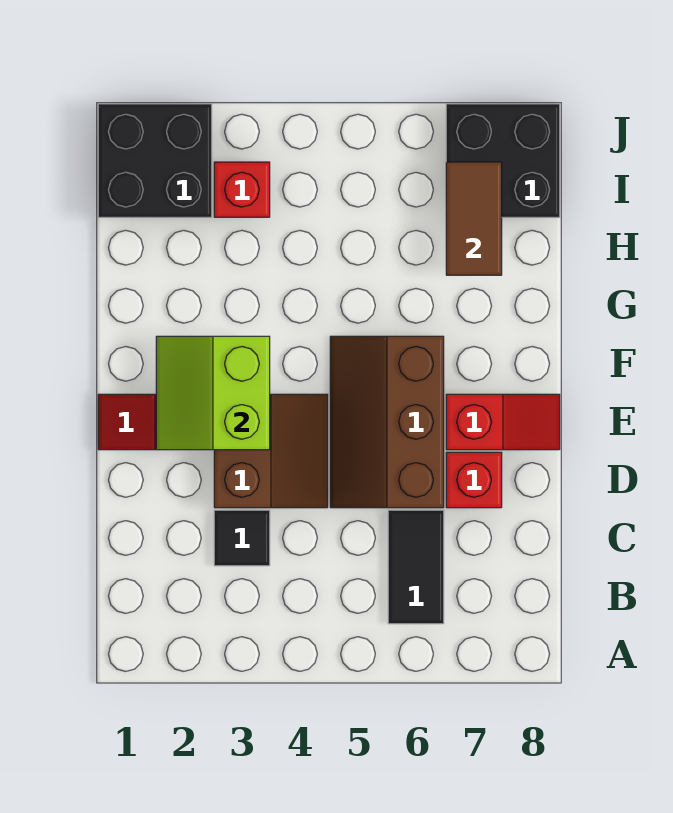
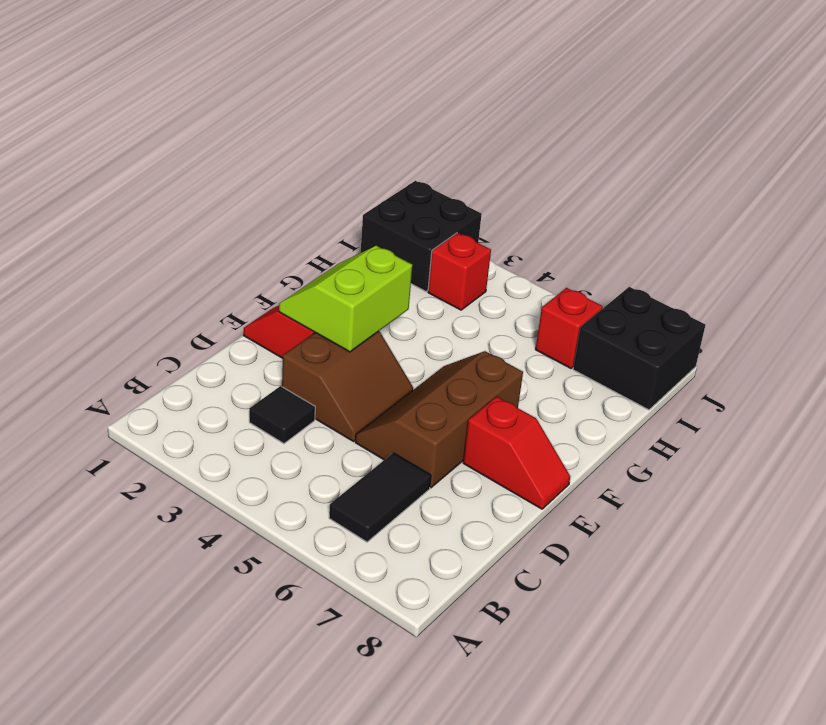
red brick D7 level 1 -> red brick I6 level 1
brown tile H7:I7 level 2 -> none

